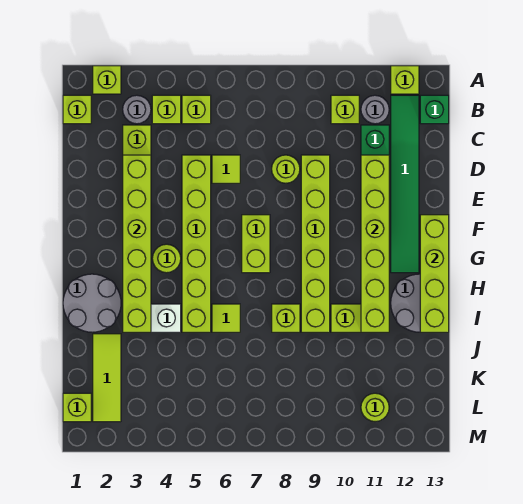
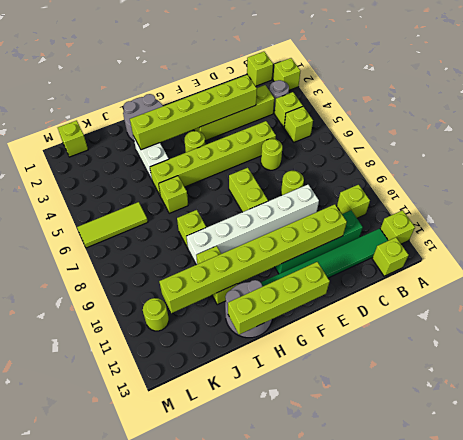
grey round brick B11 level 1 -> none
green brick B13 level 1 -> lime brick B13 level 1
lime tile D6 level 1 -> lime round brick D6 level 1
lime brick D9:I9 level 1 -> white brick D9:I9 level 1
lime brick D11:I11 level 2 -> lime brick D11:K11 level 2
lime brick F7:G7 level 1 -> lime brick F7:F8 level 1
lime tile I6 level 1 -> lime brick I6 level 1
lime tile J2:L2 level 1 -> lime tile K6:M6 level 1

